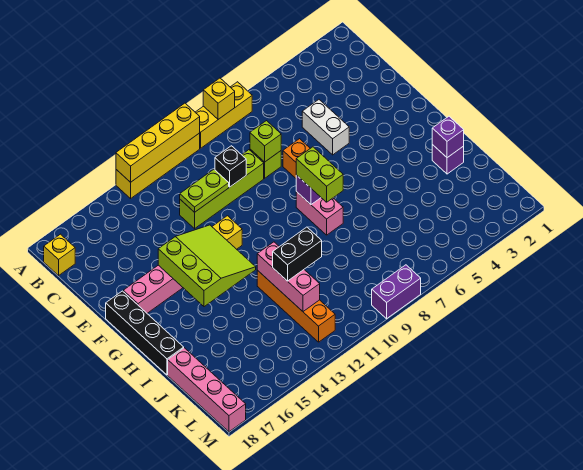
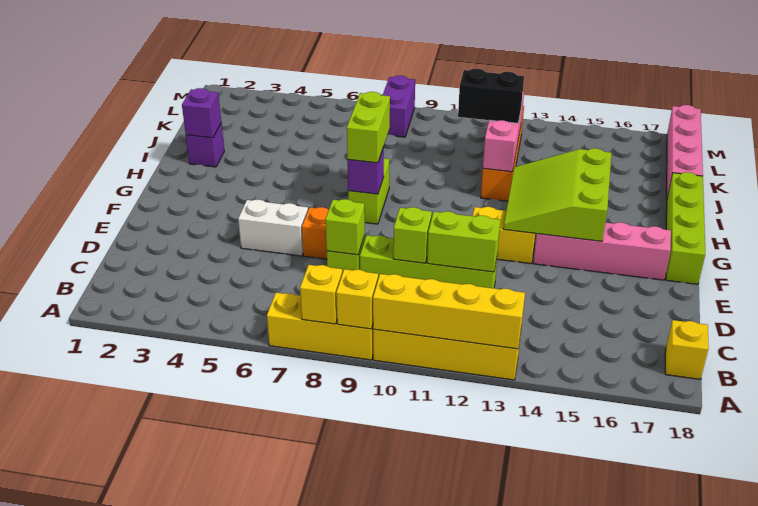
none -> yellow brick A9 level 2
white brick D5:E5 level 1 -> white brick E5:E6 level 1
black brick D10 level 2 -> lime brick D10 level 2
lime plate D11:D12 level 2 -> lime brick D11:D12 level 2
black brick F18:I18 level 1 -> lime brick F18:I18 level 1
pink brick G8:H8 level 1 -> lime brick G8:H8 level 1
purple brick M8:M9 level 1 -> purple brick L8:M8 level 1

